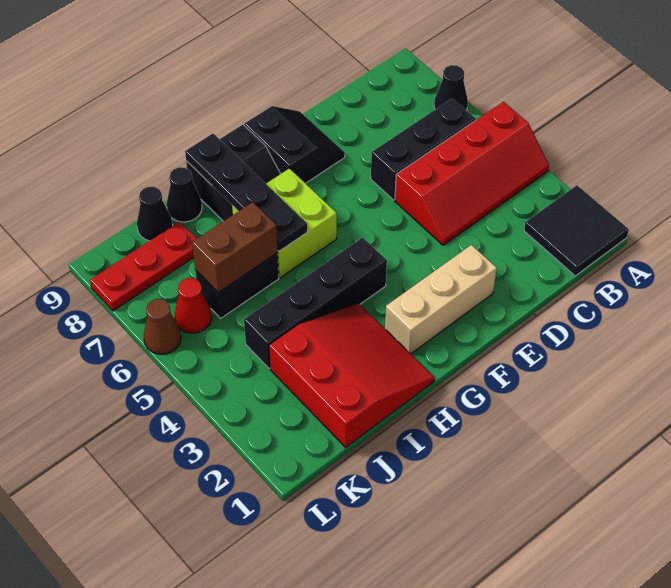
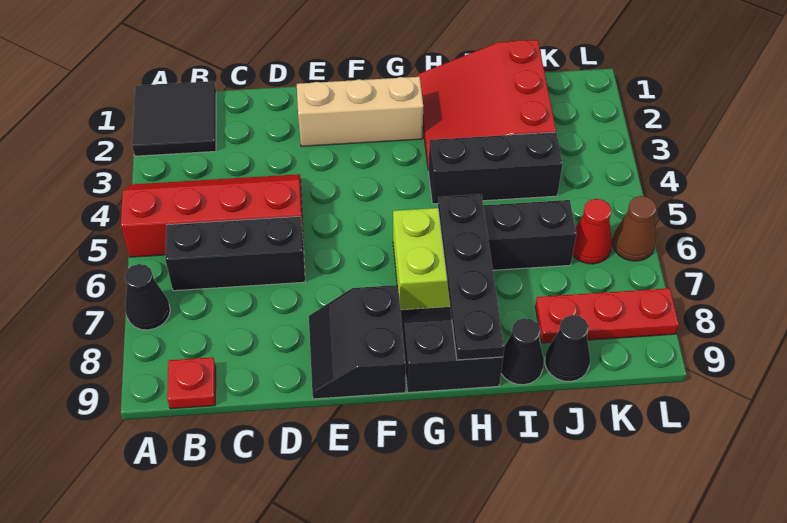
none -> red plate B9 level 1
black brick G4:J4 level 1 -> black brick H4:J4 level 1
brown brick I6:J6 level 2 -> none

